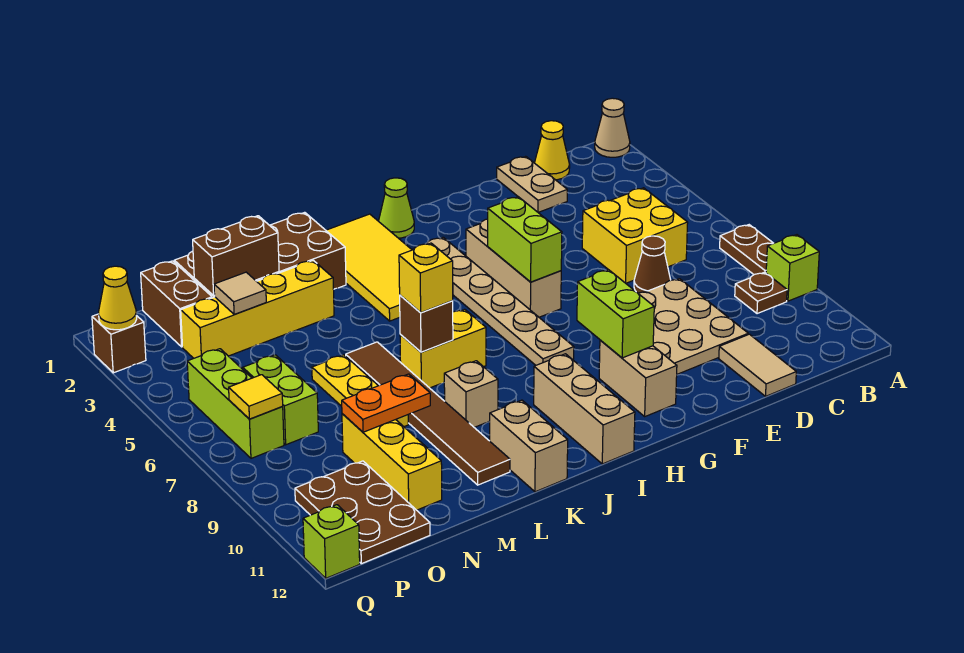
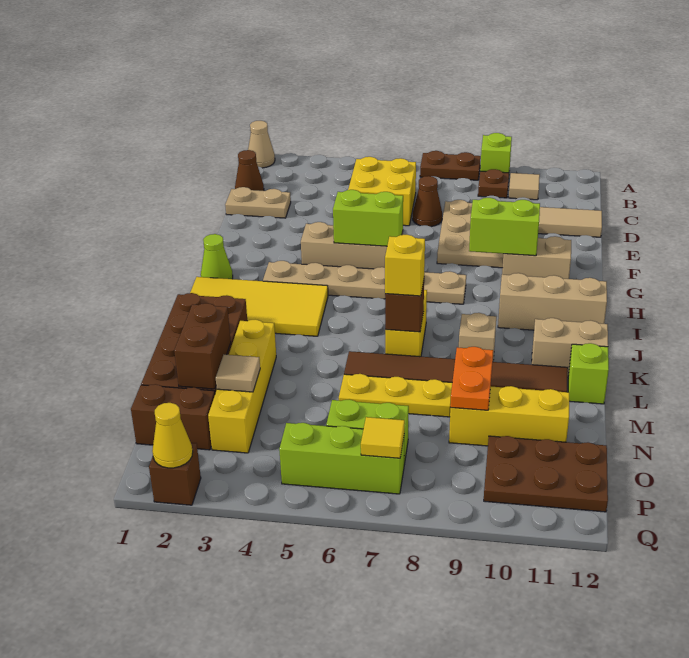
none -> tan tile B10 level 1
yellow cone C1 level 1 -> brown cone C1 level 1
lime brick Q12 level 1 -> lime brick L12 level 1

